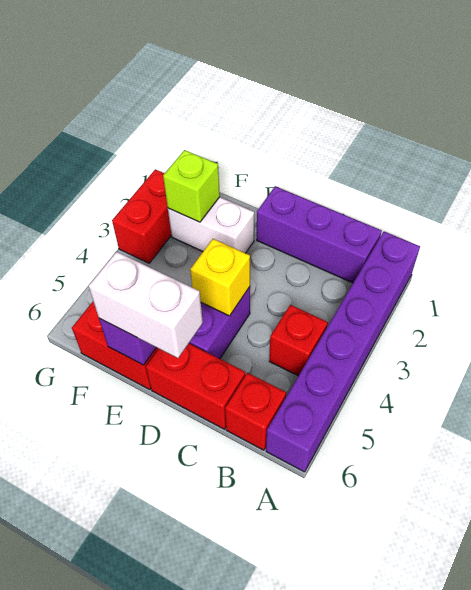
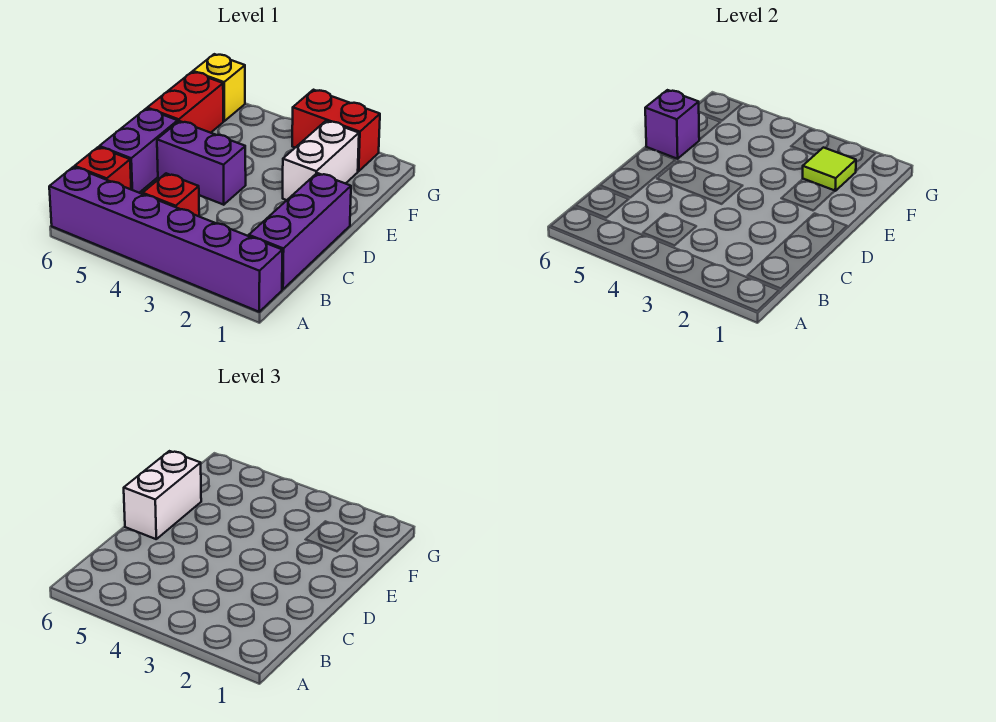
red brick C6:D6 level 1 -> purple brick C6:D6 level 1
yellow brick D4 level 2 -> yellow brick G6 level 1
lime brick F2 level 2 -> lime tile F2 level 2

